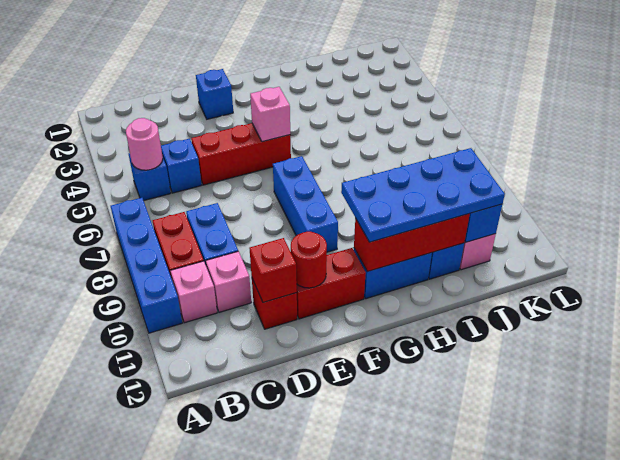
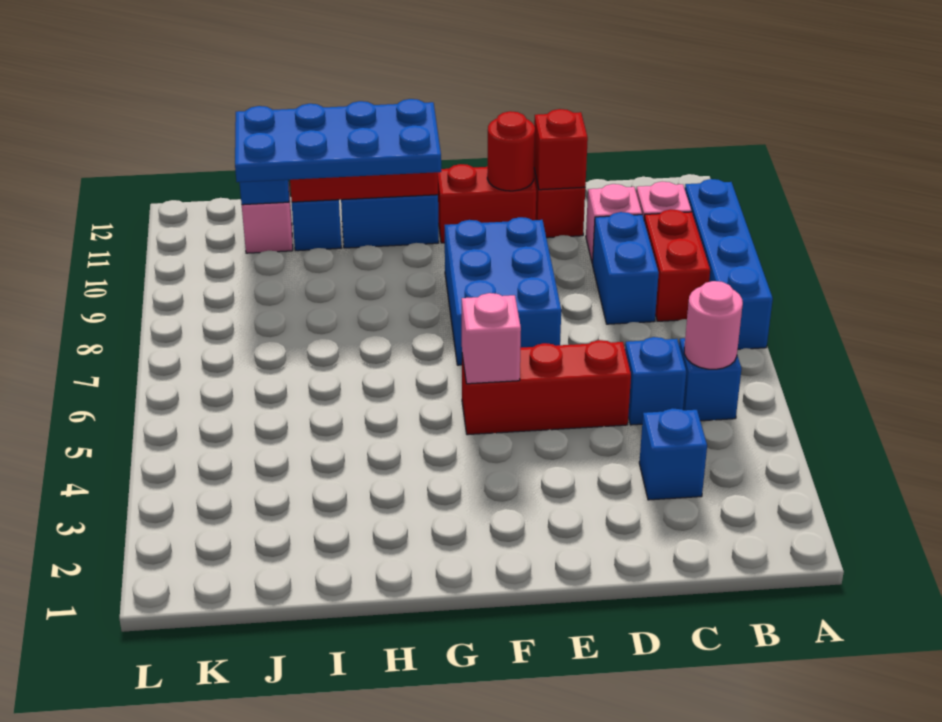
blue brick E2 level 1 -> blue brick C3 level 1
blue brick F7:F9 level 1 -> blue brick E7:F9 level 1

